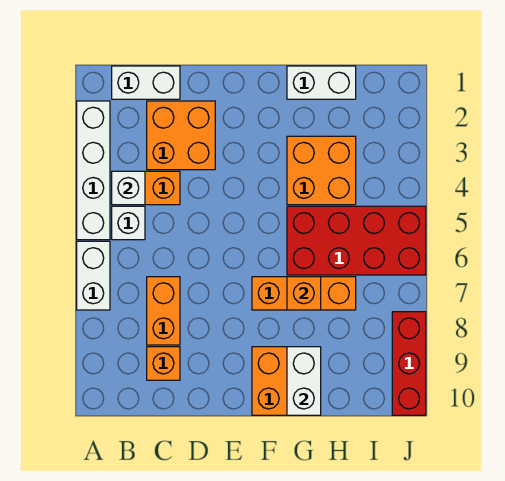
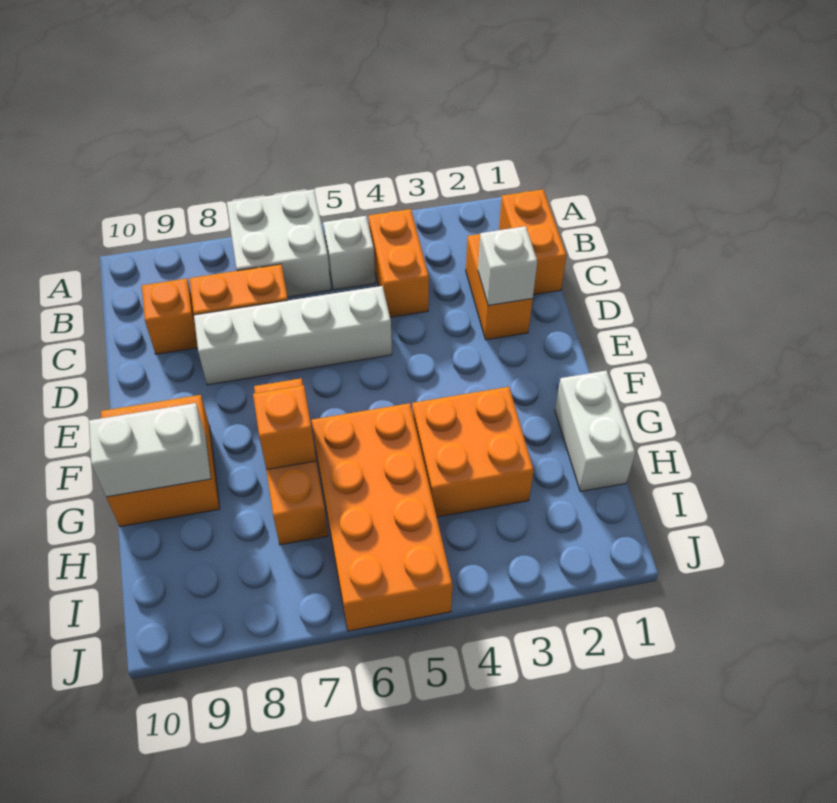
white brick A2:A5 level 1 -> white brick D5:D8 level 1
white brick A6:A7 level 1 -> white brick A6:B7 level 1
white brick B1:C1 level 1 -> orange brick B1:C1 level 1
white brick B4 level 2 -> white brick D2 level 2
orange brick C2:D3 level 1 -> orange brick C2:D2 level 1
red brick G5:J6 level 1 -> orange brick G5:J6 level 1
red brick J8:J10 level 1 -> none

